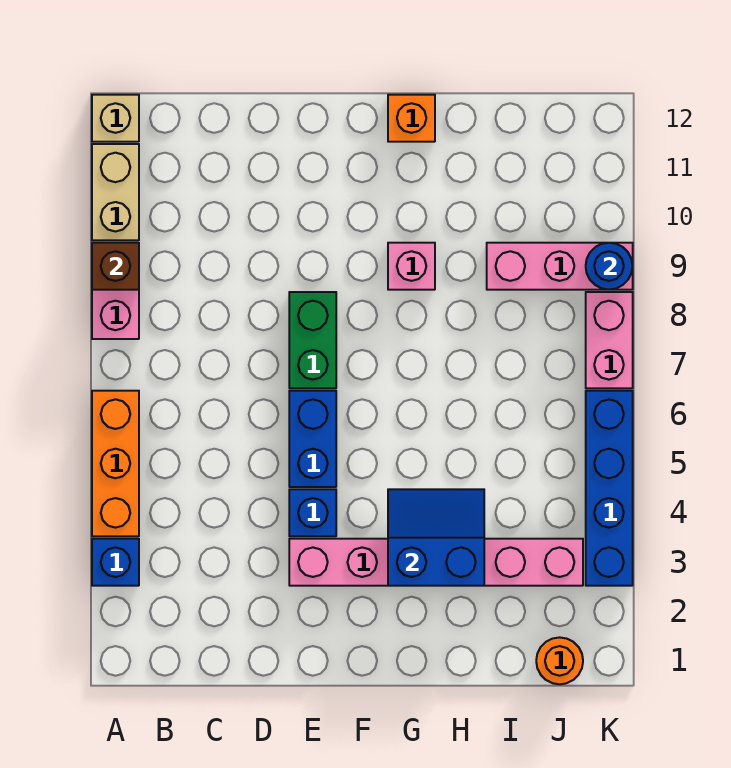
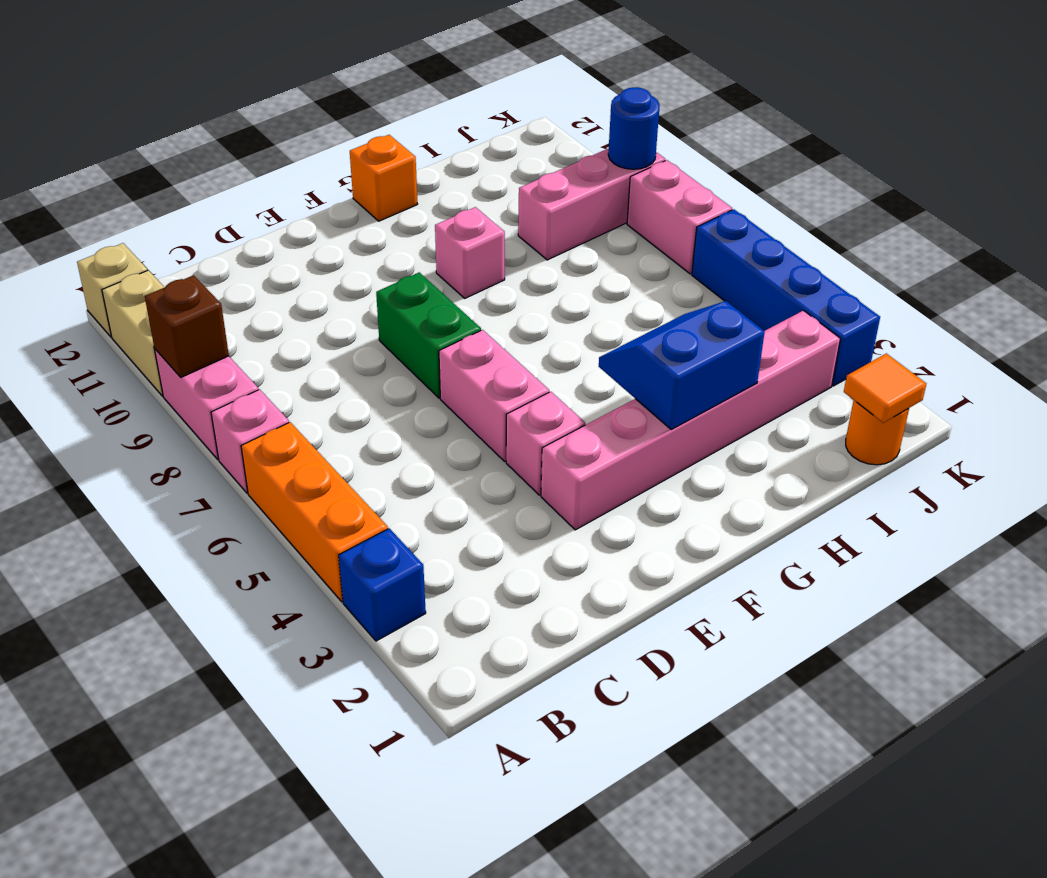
none -> pink brick A7 level 1
blue brick E4 level 1 -> pink brick E4 level 1
blue brick E5:E6 level 1 -> pink brick E5:E6 level 1
none -> orange tile J1 level 2

